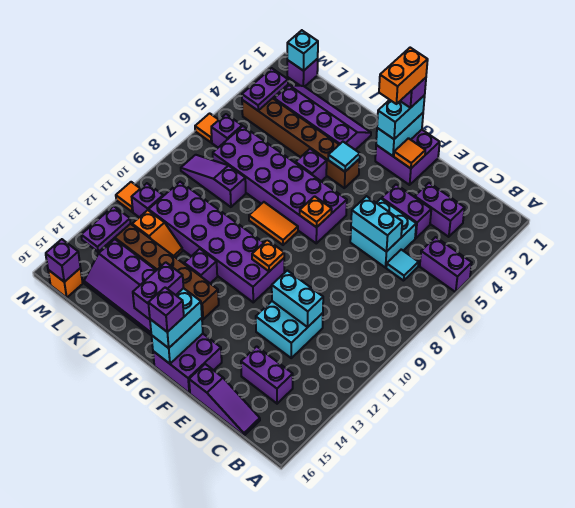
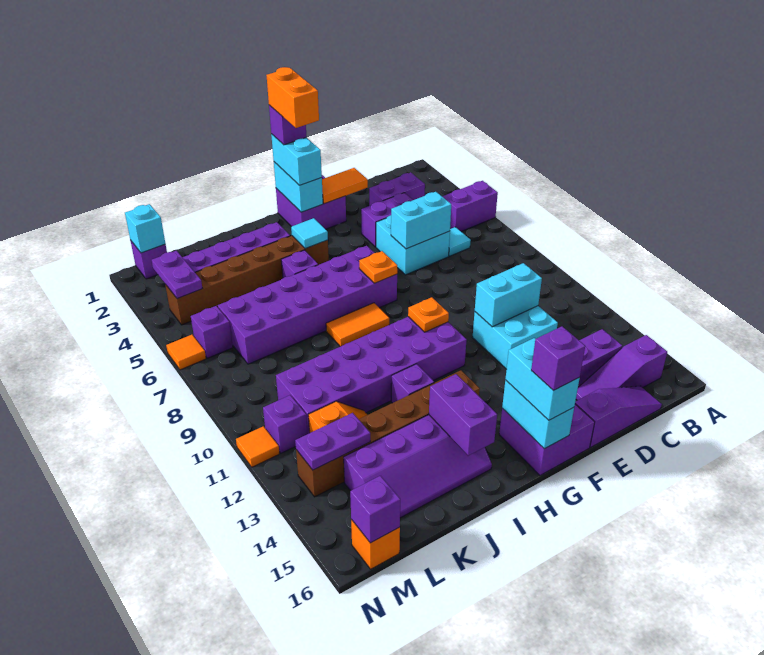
orange tile F2 level 2 -> orange tile E2:F2 level 2
purple slope K8:M8 level 1 top K -> purple slope B15:D15 level 1 top B
purple plate M13:M14 level 2 -> purple plate L13:M13 level 2

